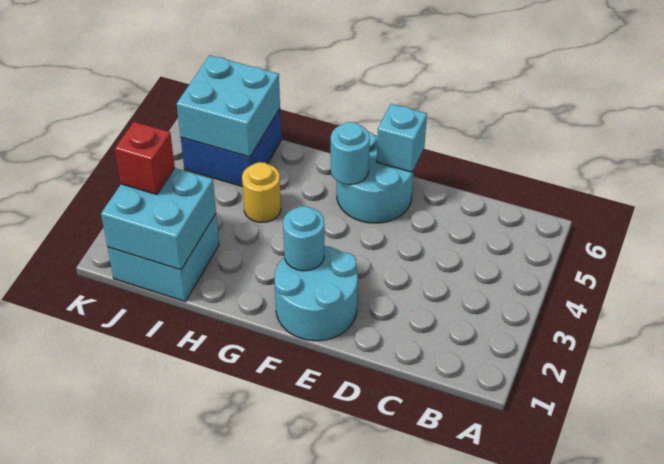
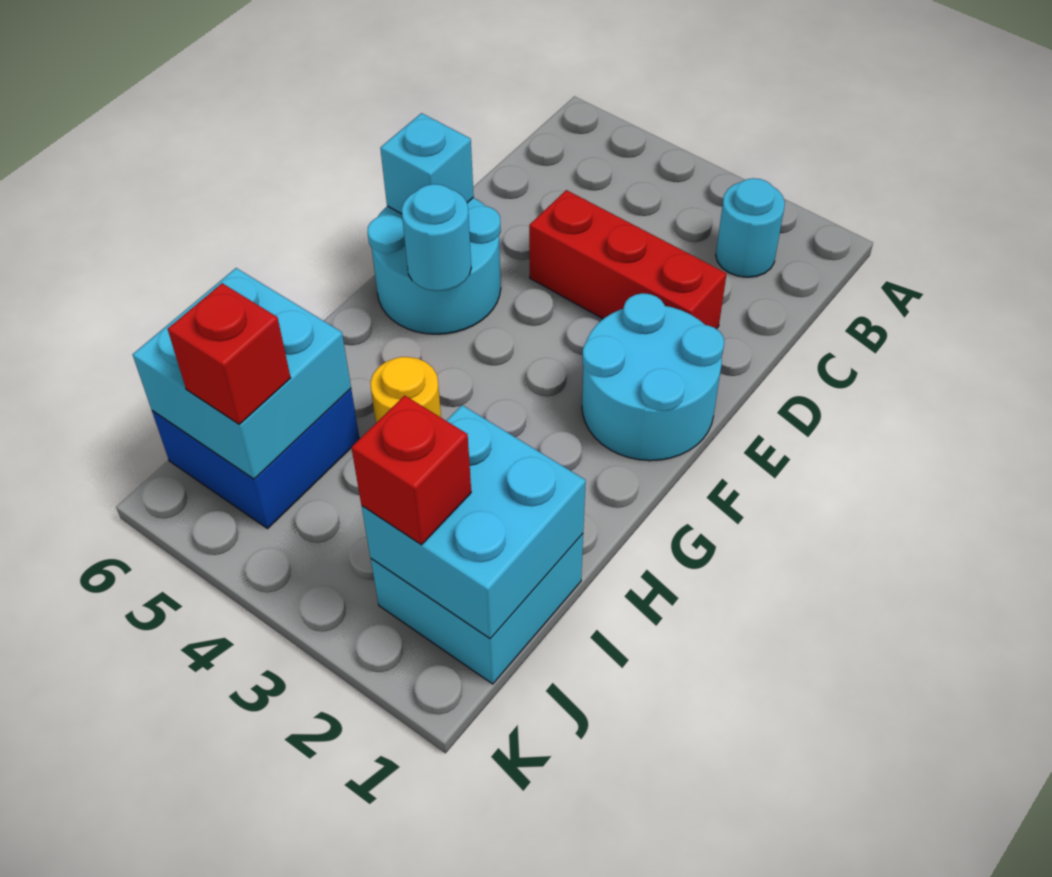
none -> red brick D2:D4 level 1
cyan round brick F2 level 2 -> cyan round brick B2 level 1
none -> red brick J5 level 3

